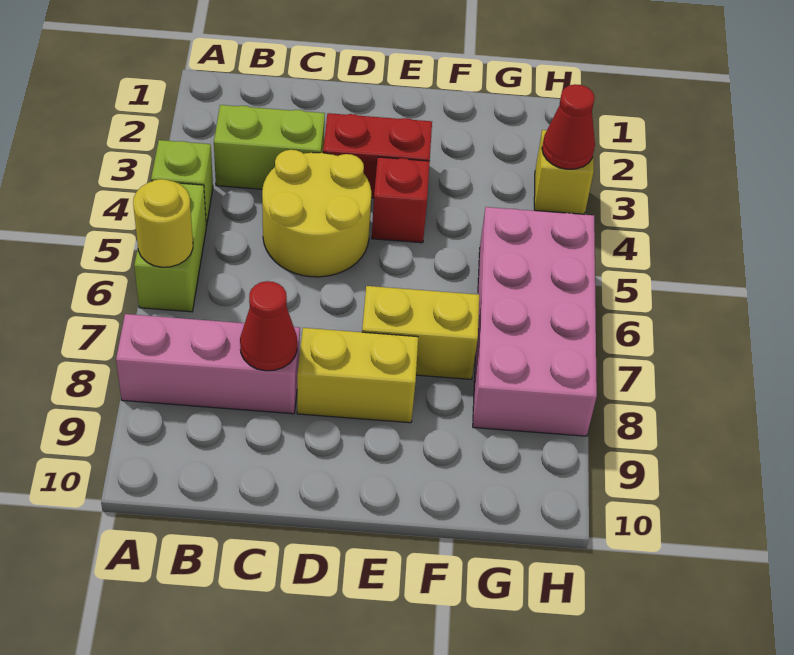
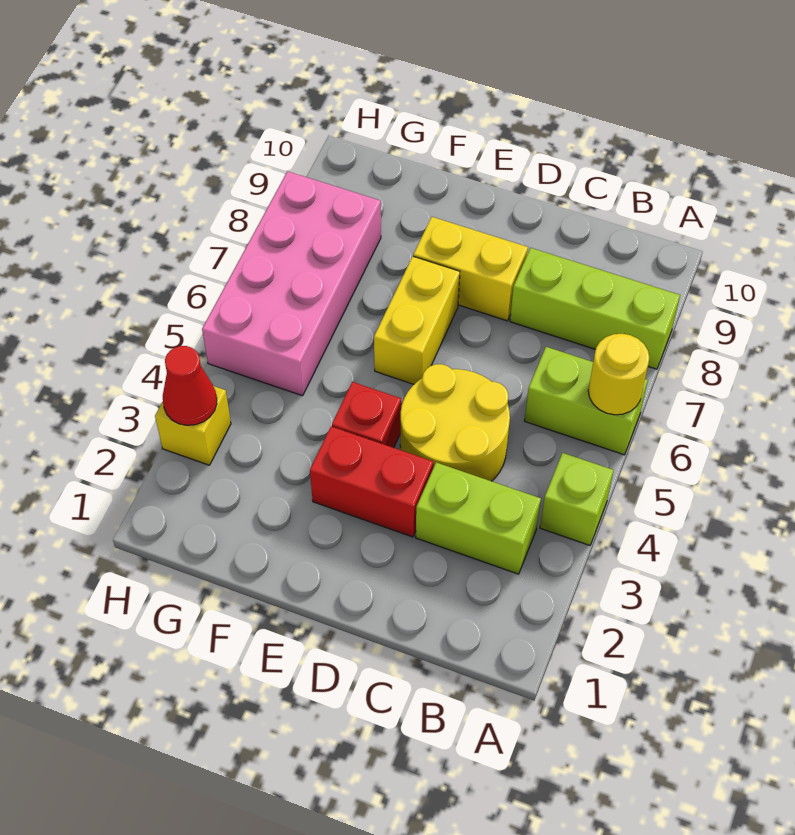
lime brick A5:A6 level 1 -> lime brick A6:B6 level 1
pink brick A8:C8 level 1 -> lime brick A8:C8 level 1
red cone C8 level 2 -> none
yellow brick E7:F7 level 1 -> yellow brick E6:E7 level 1

